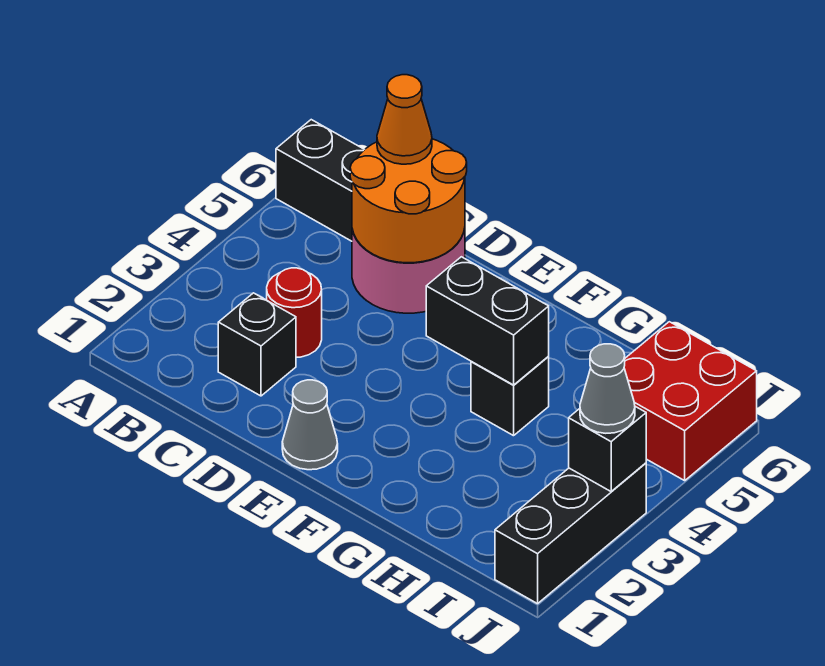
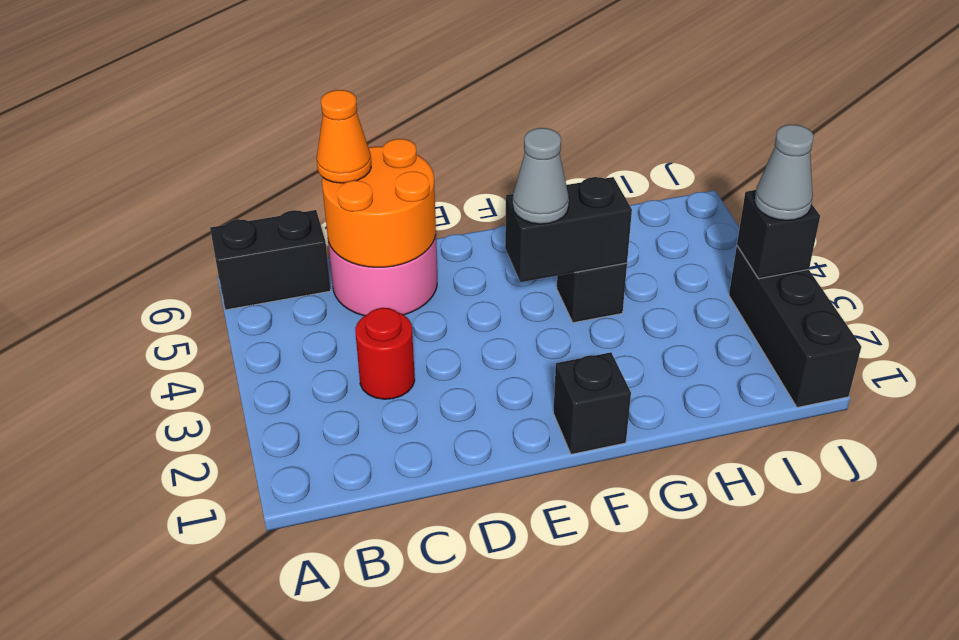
black brick C2 level 1 -> black brick F1 level 1
grey cone E1 level 1 -> grey cone F4 level 3
red brick I5:J6 level 1 -> none

